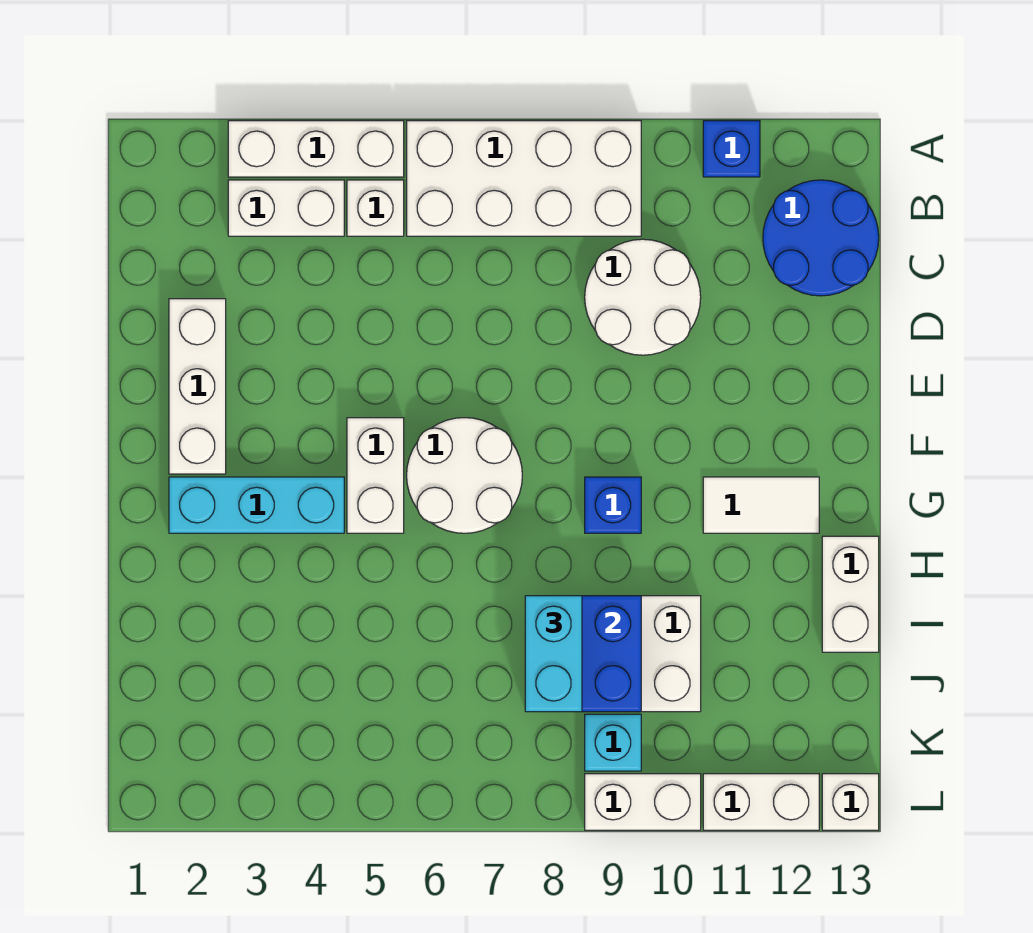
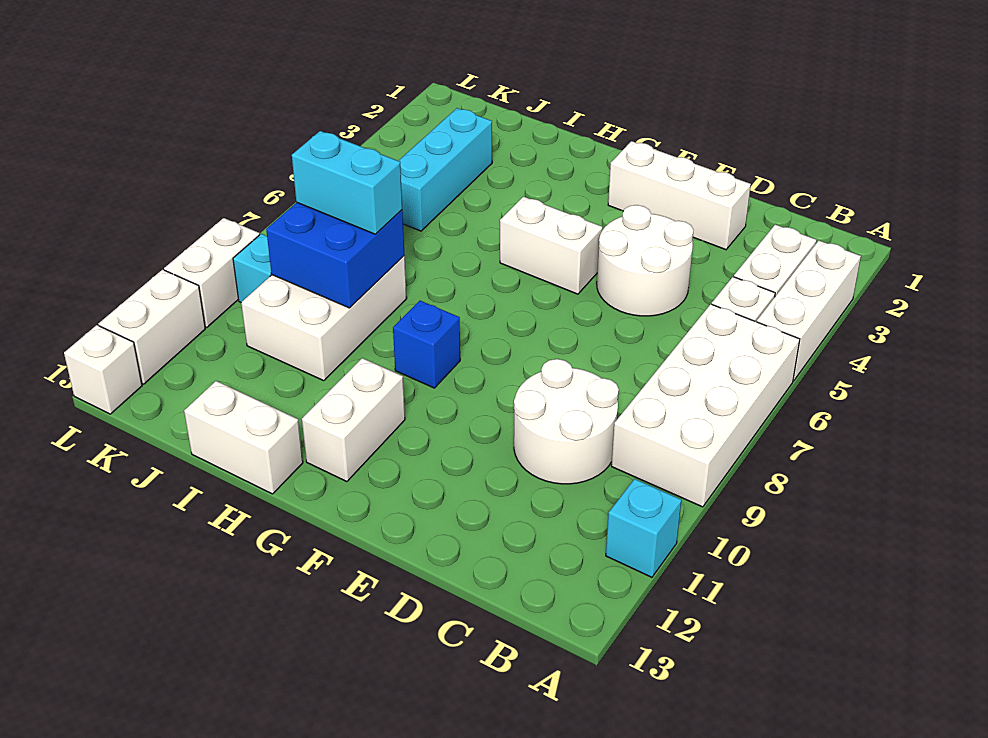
blue brick A11 level 1 -> cyan brick A11 level 1
blue round brick B12:C13 level 1 -> none
white round brick F6:G7 level 1 -> white round brick D4:E5 level 1
cyan brick G2:G4 level 1 -> cyan brick J3:J5 level 1
white tile G11:G12 level 1 -> white brick G11:G12 level 1

